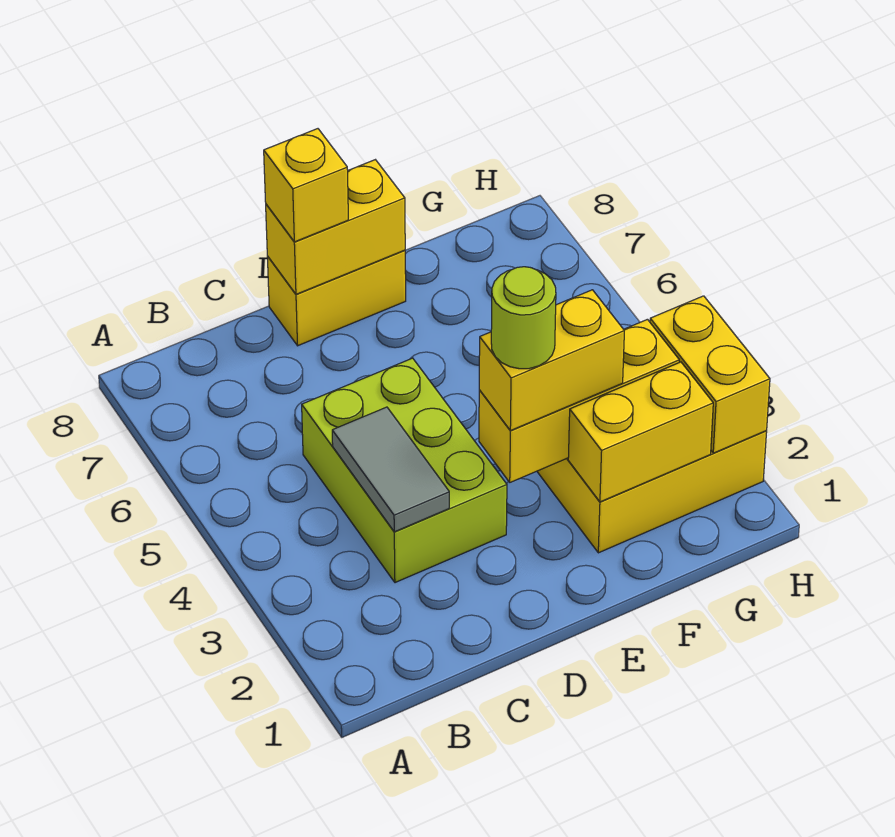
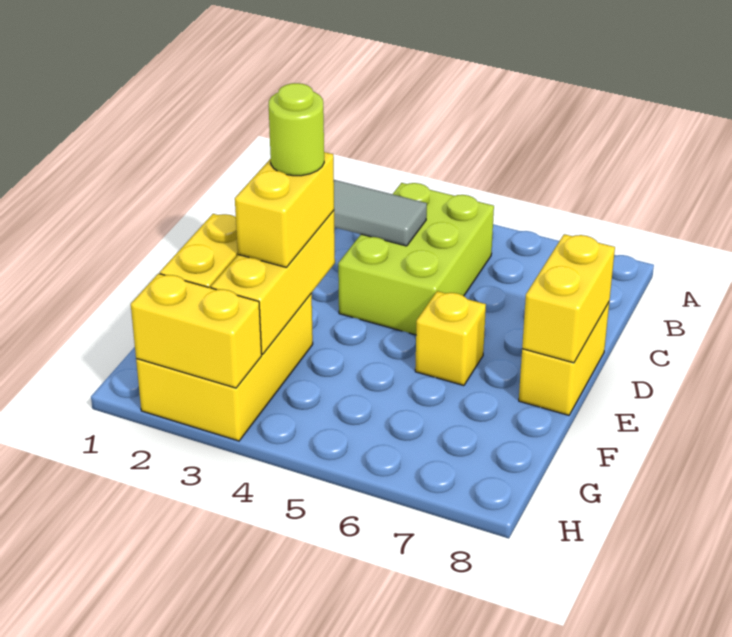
lime brick C3:D5 level 1 -> lime brick B4:D5 level 1
yellow brick D8 level 3 -> yellow brick E6 level 1

